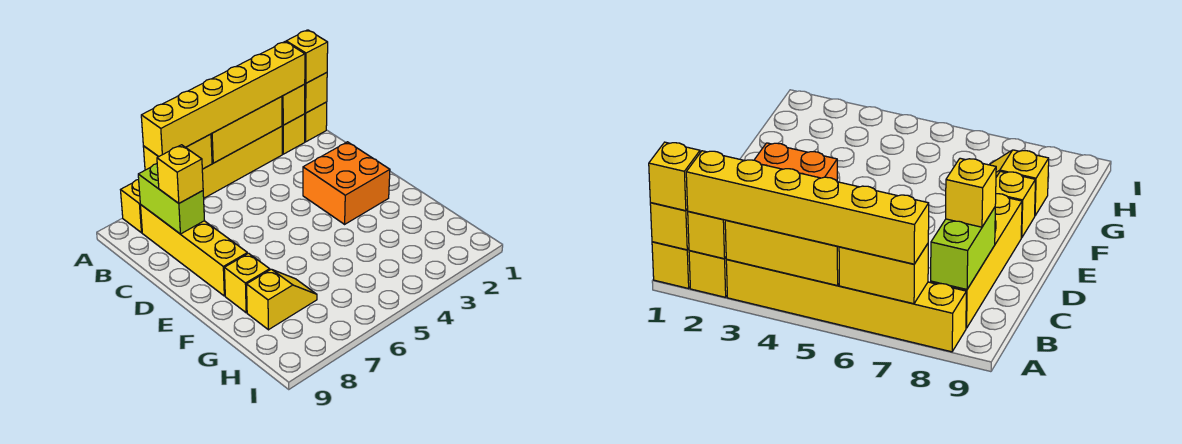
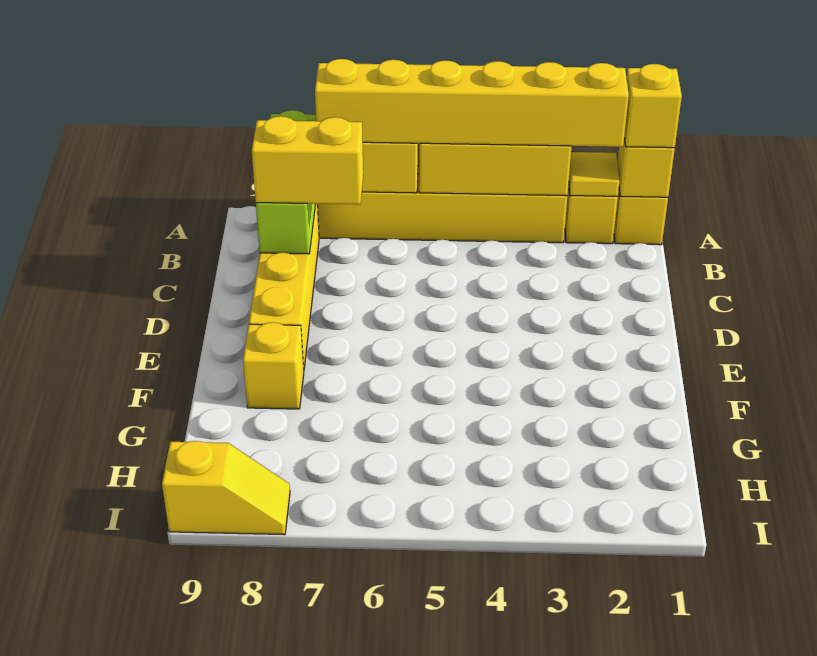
yellow brick A2 level 2 -> yellow tile A2 level 2
lime brick B8:C8 level 2 -> lime brick A8:C8 level 2
yellow brick C8 level 3 -> yellow brick C7:C8 level 3
orange brick D2:E3 level 1 -> none
yellow slope G7:G8 level 1 top 8 -> yellow slope I8:I9 level 1 top 9

